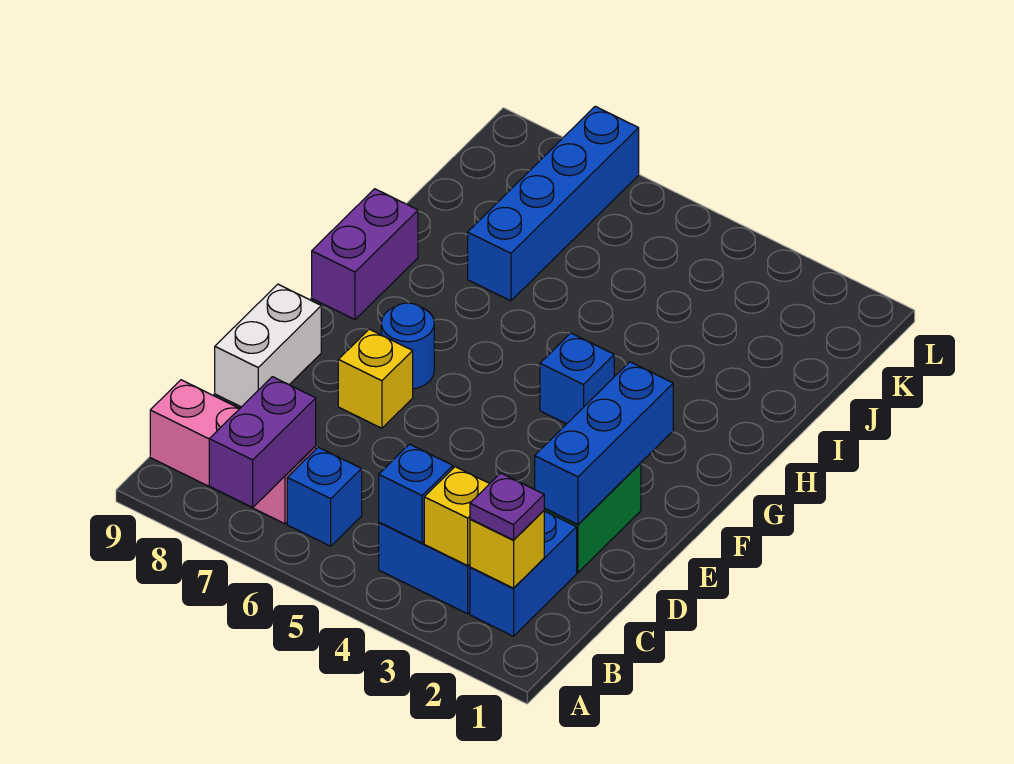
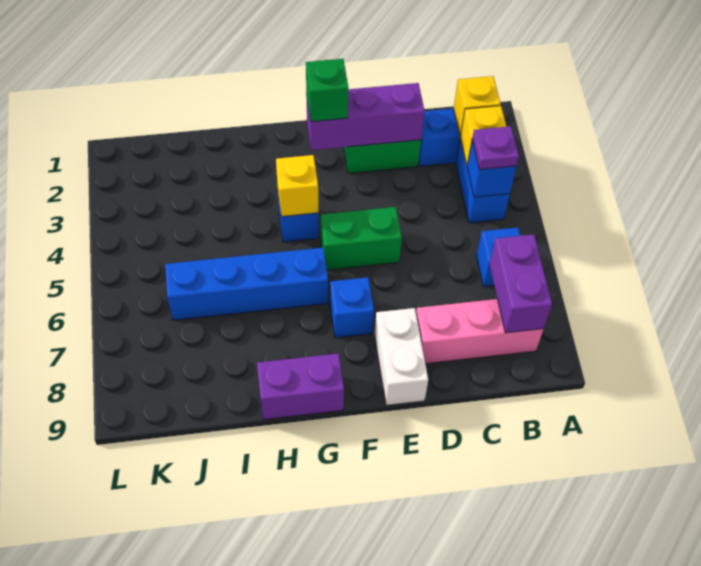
purple brick A7:B7 level 2 -> purple brick B7:B8 level 2
purple plate B2 level 3 -> purple plate B4 level 3
pink brick B7:B9 level 1 -> pink brick B8:D8 level 1
blue brick D2:F2 level 2 -> purple brick D2:F2 level 2
white brick D9:E9 level 1 -> white brick E8:E9 level 1
none -> green brick E5:F5 level 1
yellow brick E7 level 1 -> yellow brick G4 level 2
none -> green brick F2 level 3
blue round brick F7 level 1 -> blue brick F7 level 1
blue brick I7:L7 level 1 -> blue brick G6:J6 level 1

